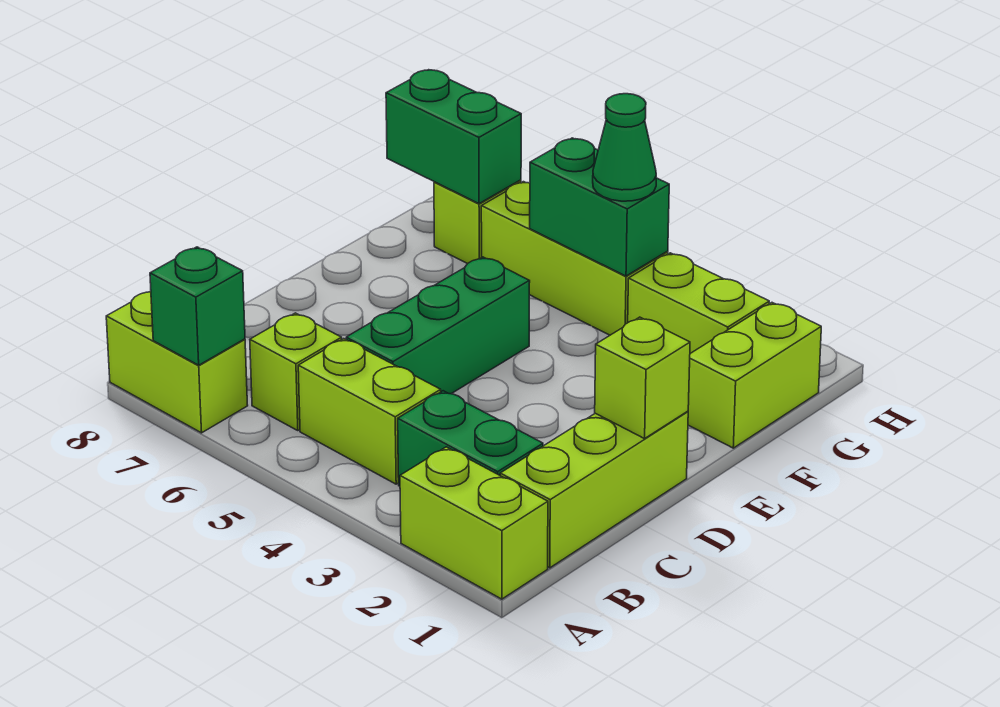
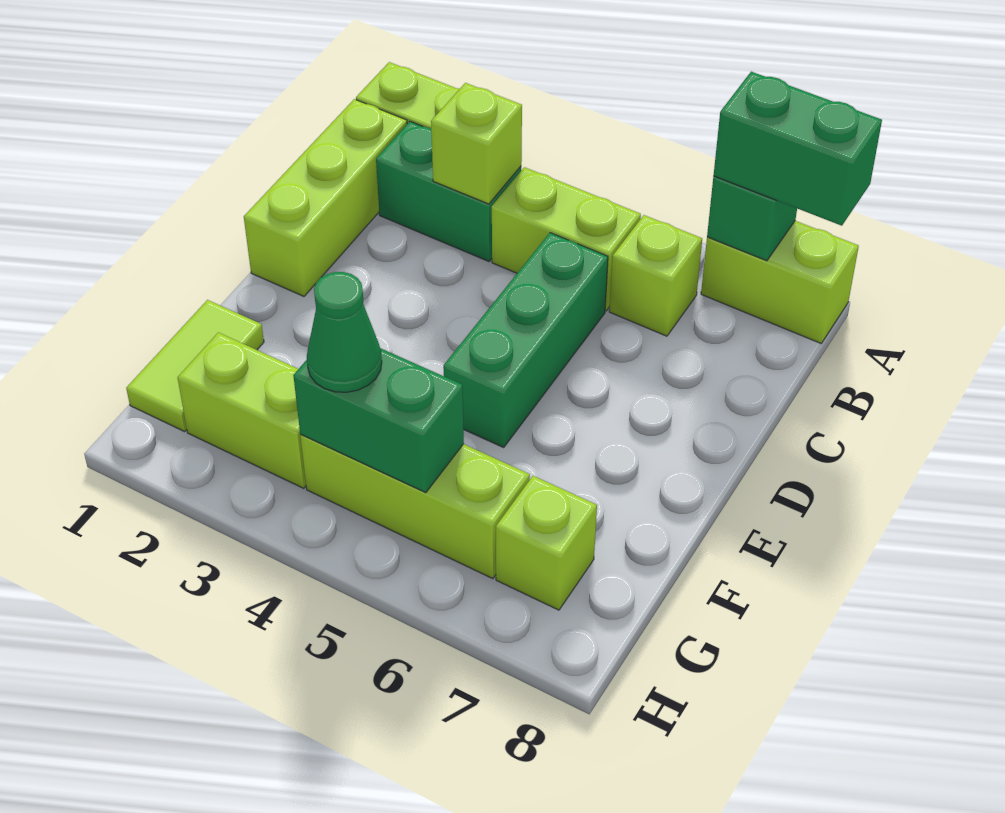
lime brick D1 level 2 -> lime brick B3 level 2
lime brick F1:G1 level 1 -> lime tile F1:G1 level 1
green brick G7:G8 level 2 -> green brick A7:A8 level 3

